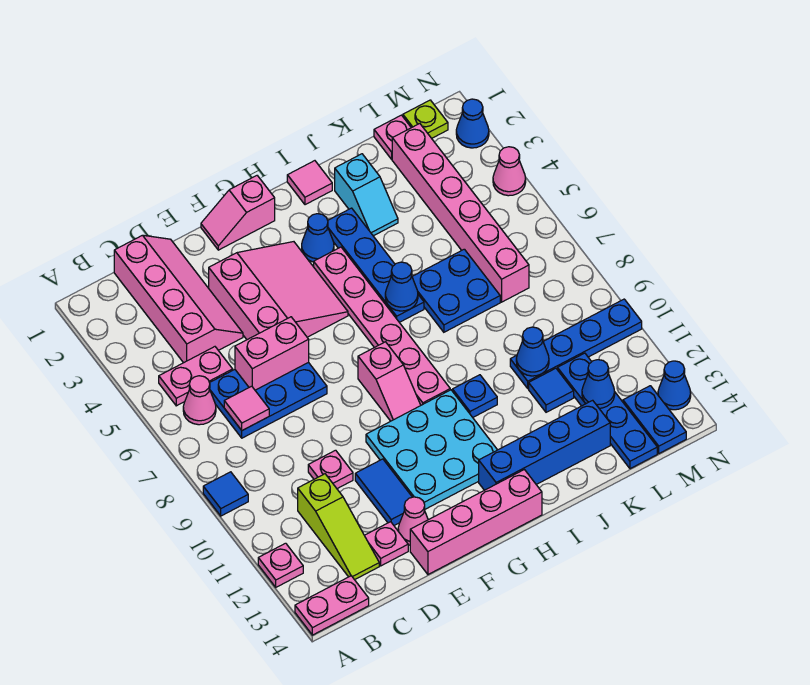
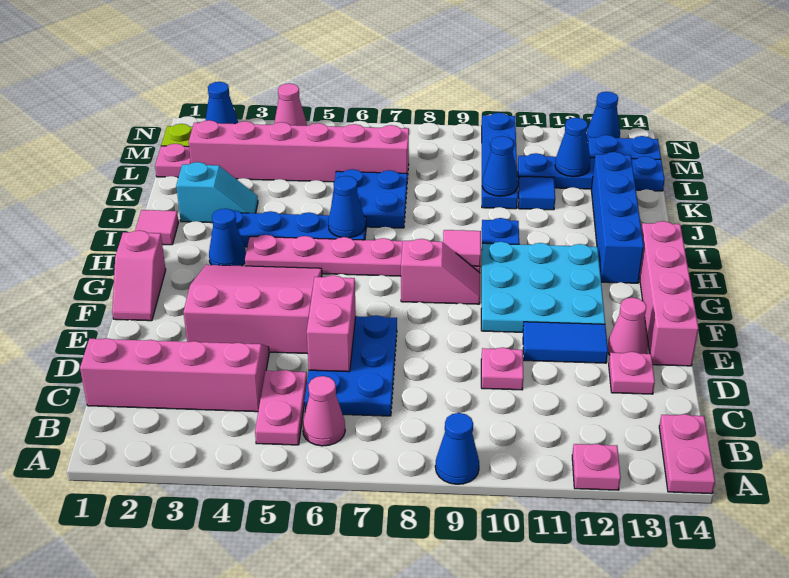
blue tile A9 level 1 -> blue cone A9 level 1
pink tile C7 level 2 -> pink tile H9 level 2
lime slope C11:C13 level 1 top 11 -> none

